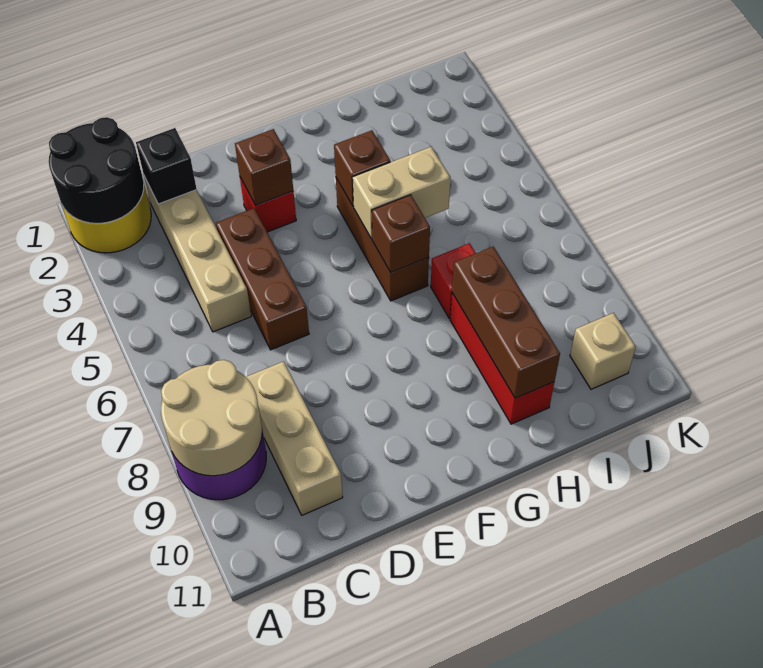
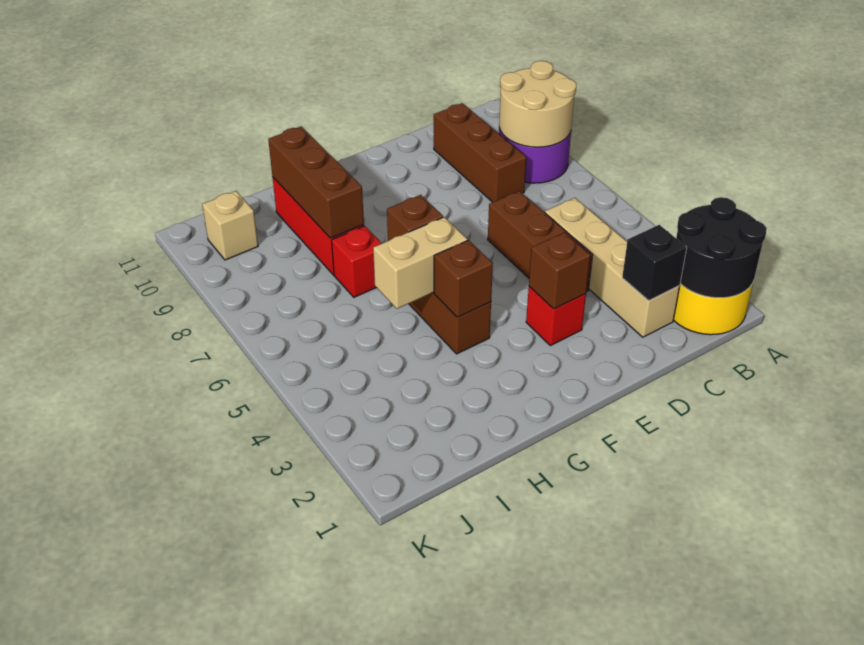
tan brick C8:C10 level 1 -> brown brick C8:C10 level 1

